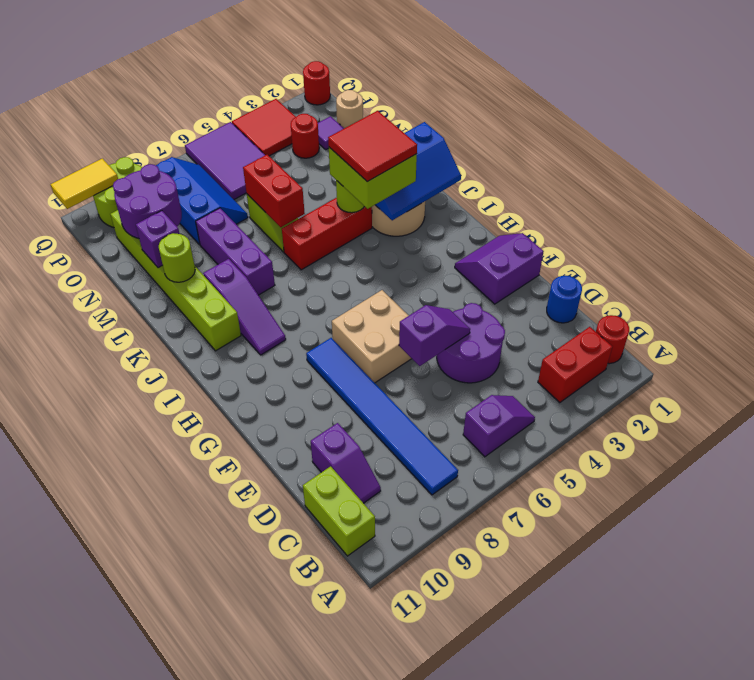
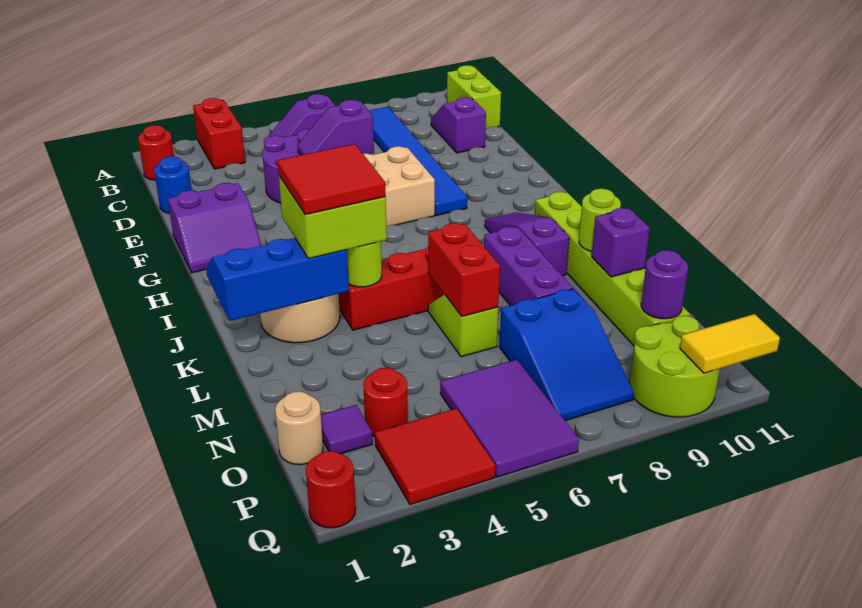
red brick B2:B3 level 1 -> red brick A3:B3 level 1
blue slope N7:P8 level 1 top 8 -> blue slope N7:P8 level 1 top N
purple round brick N9:O10 level 2 -> purple round brick O10 level 2

